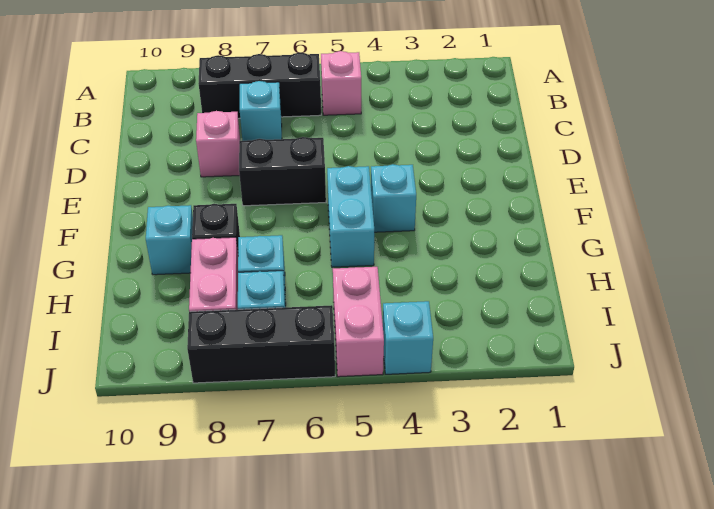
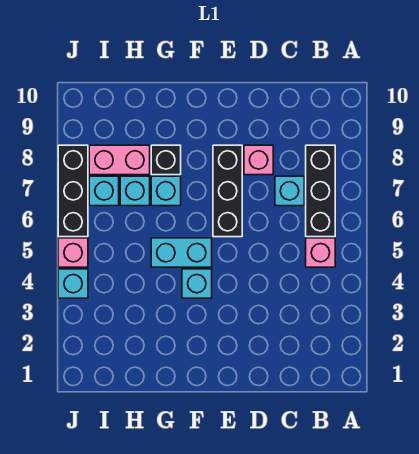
black brick E6:E7 level 1 -> black brick E6:E8 level 1
cyan brick G9 level 1 -> cyan brick G7 level 1
pink brick I5:J5 level 1 -> pink brick J5 level 1

